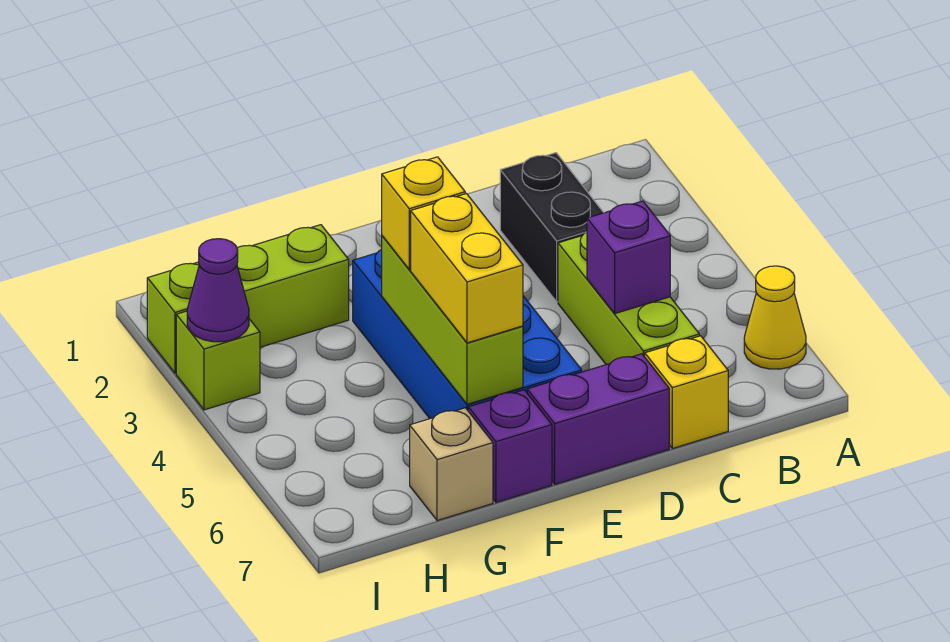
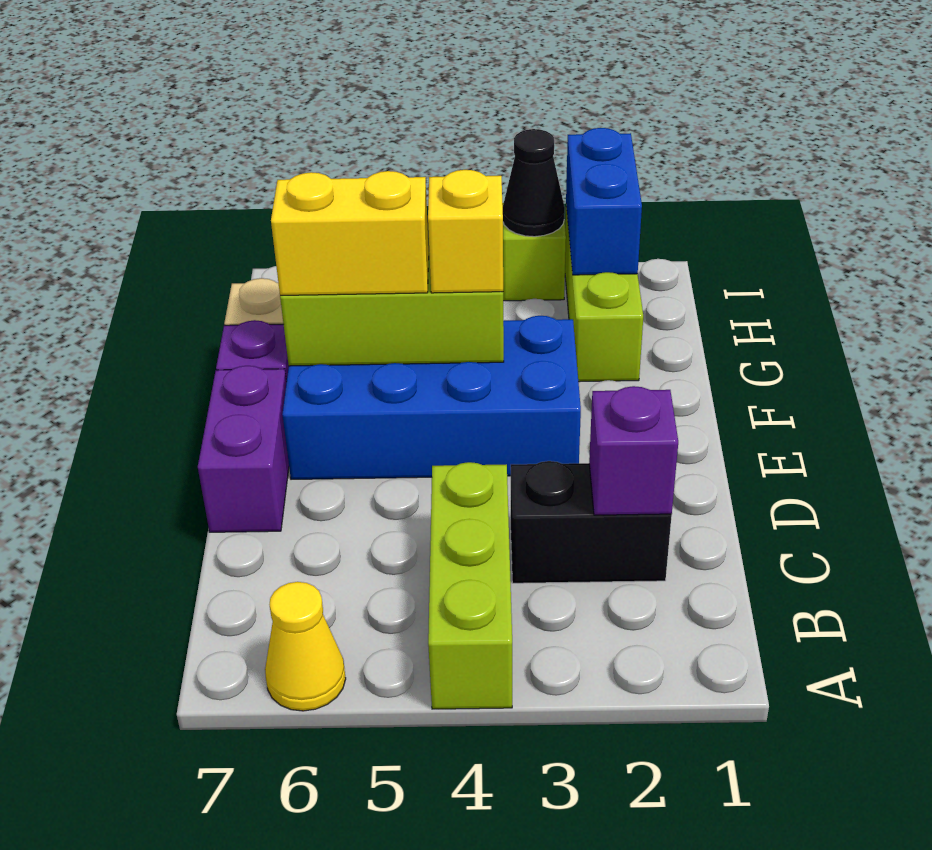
lime brick C4:C6 level 1 -> lime brick A4:C4 level 1
purple brick C5 level 2 -> purple brick C2 level 2
yellow brick C7 level 1 -> none
none -> blue brick H2:I2 level 2
purple cone I3 level 2 -> black cone I3 level 2

